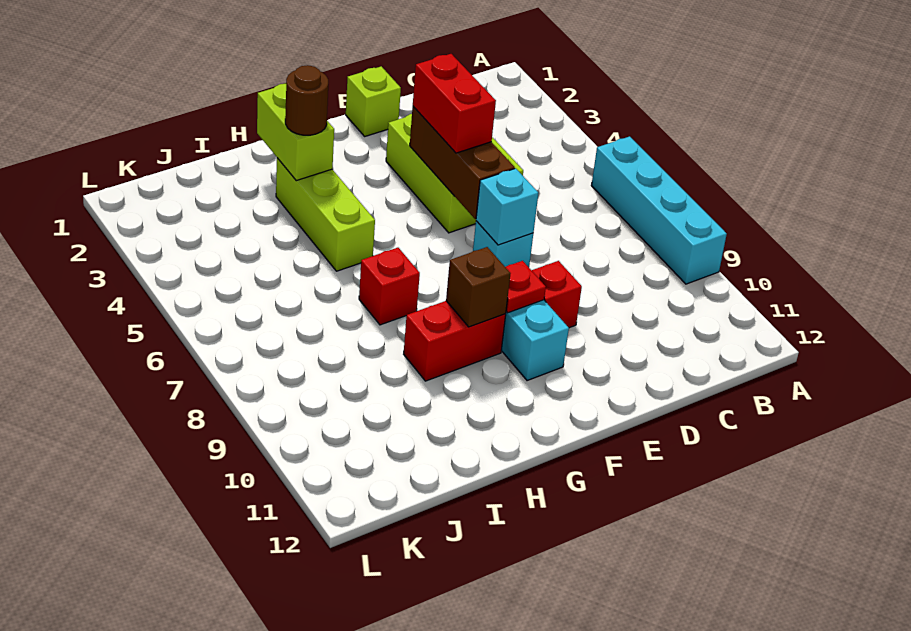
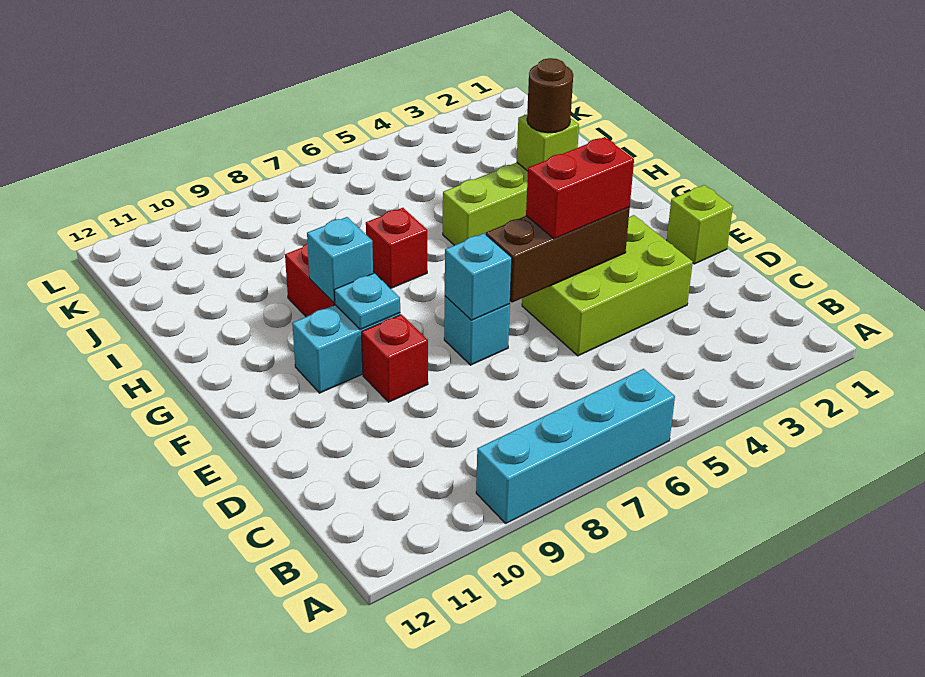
red plate F9 level 2 -> cyan plate F9 level 2
brown brick G9 level 2 -> cyan brick G9 level 2
lime brick H2:H3 level 2 -> lime brick H3 level 2

